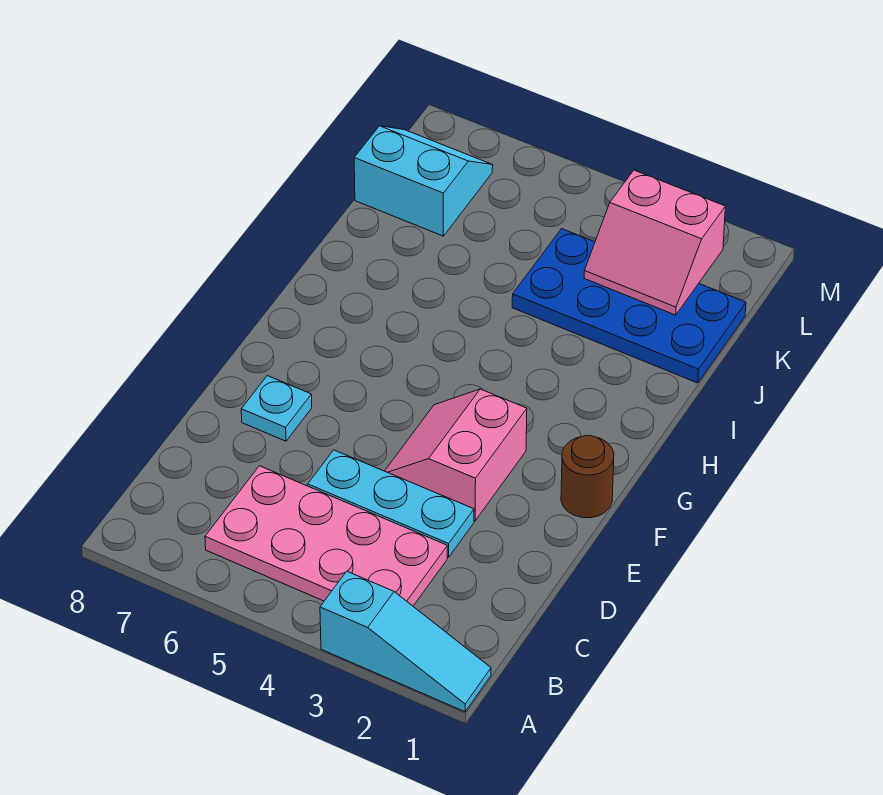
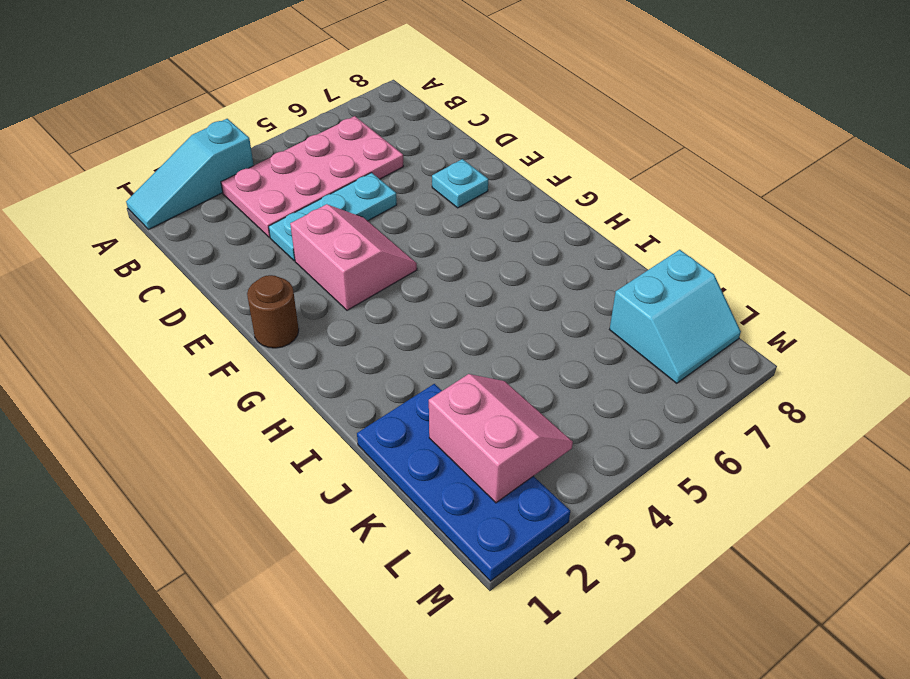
blue plate J1:K4 level 1 -> blue plate J1:M2 level 1
pink slope K2:L3 level 2 top L -> pink slope K2:L3 level 2 top 2

